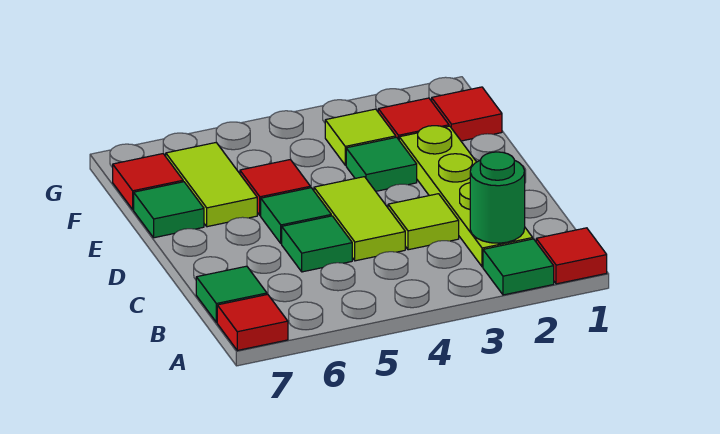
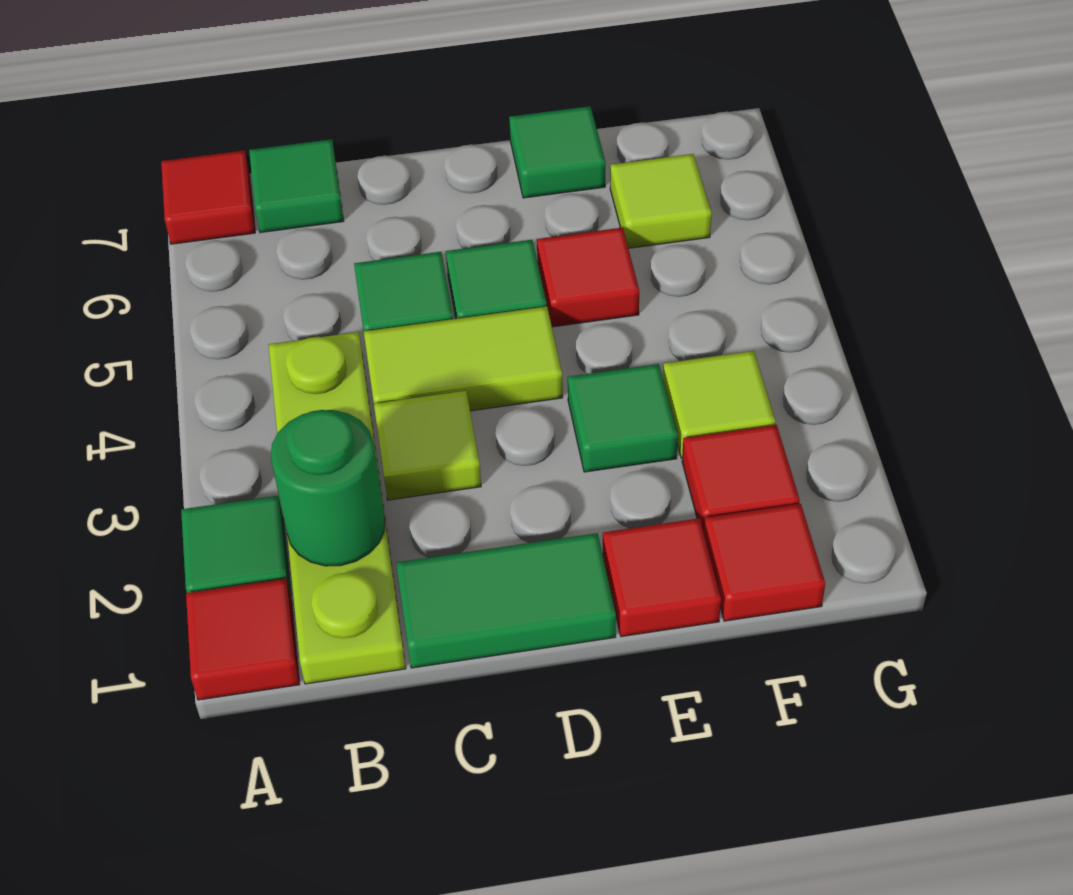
lime plate B2:E2 level 1 -> lime plate B1:B4 level 1
none -> green tile C1:D1 level 1
lime tile E6:F6 level 1 -> lime tile F6 level 1
red tile F7 level 1 -> red tile E1 level 1

